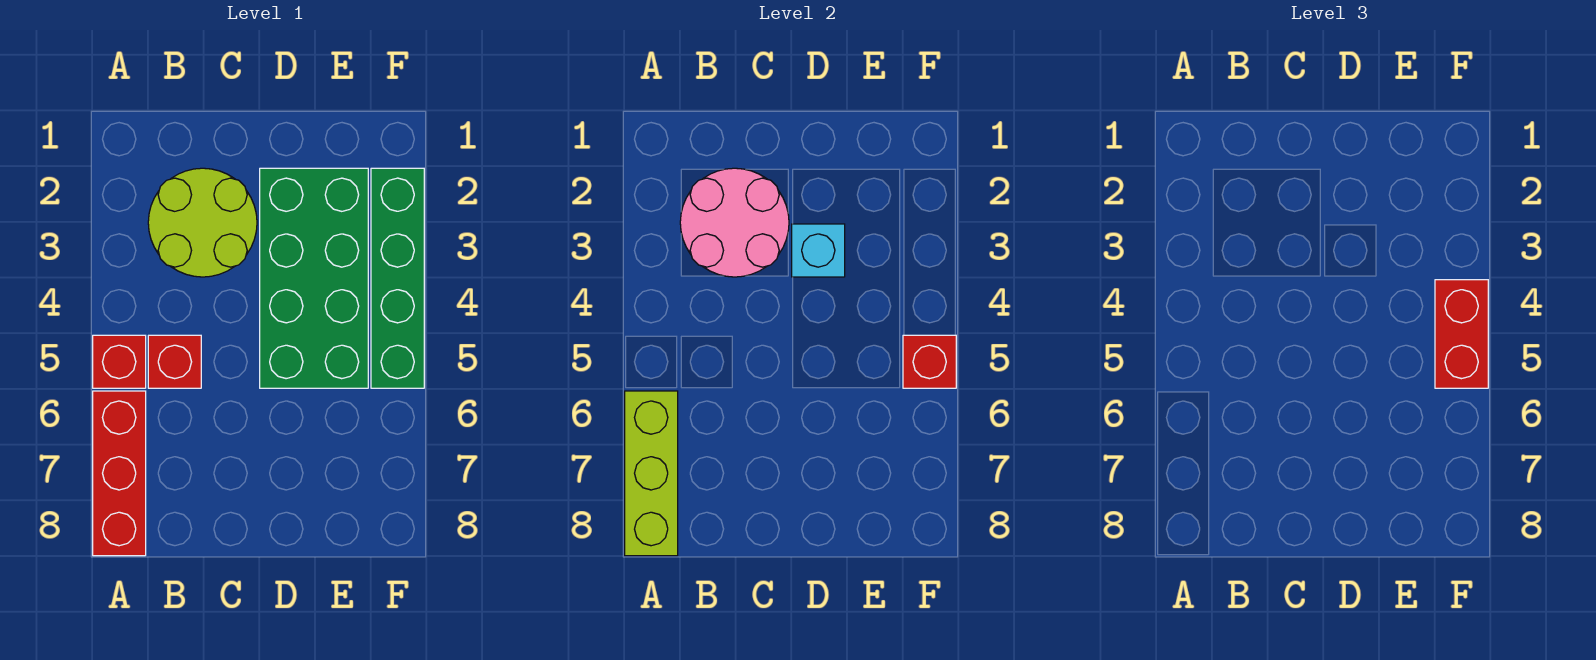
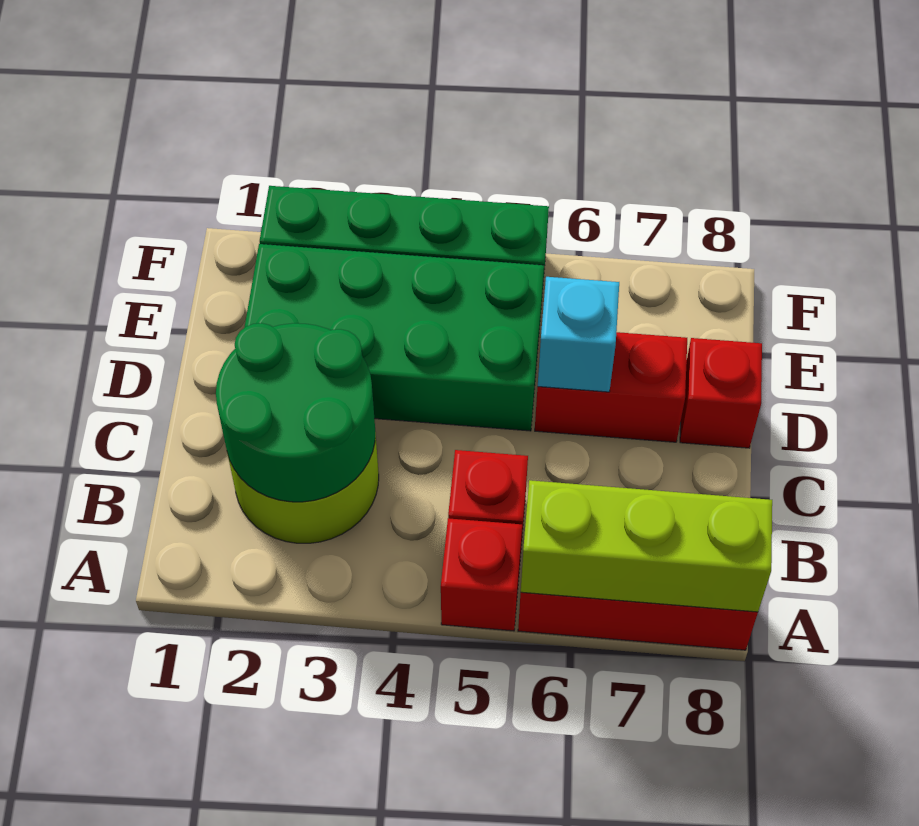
pink round brick B2:C3 level 2 -> green round brick B2:C3 level 2
cyan brick D3 level 2 -> cyan brick D6 level 2
red brick F4:F5 level 3 -> red brick D6:D7 level 1
red brick F5 level 2 -> red brick D8 level 1

